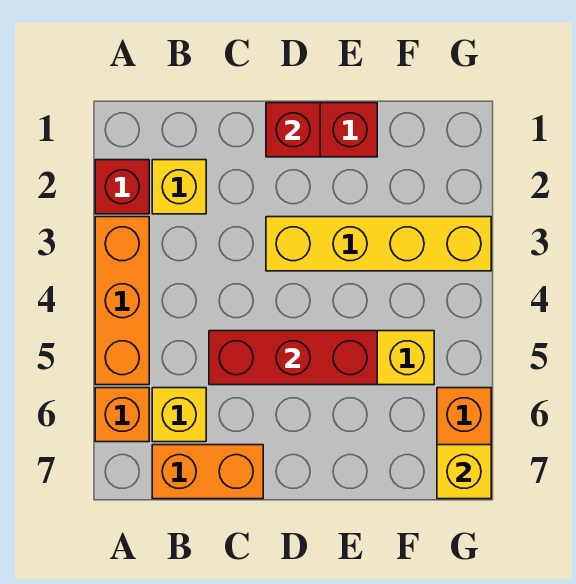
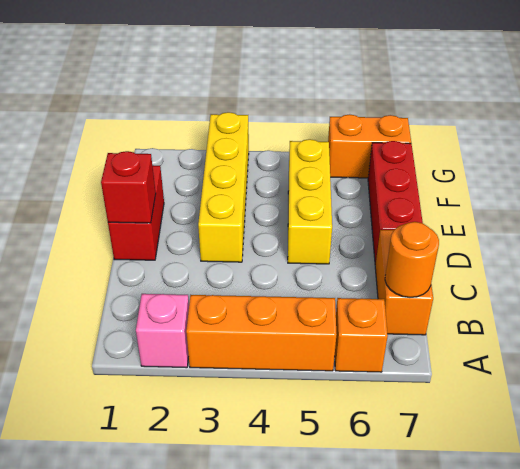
red brick A2 level 1 -> pink brick A2 level 1
yellow brick B2 level 1 -> none
yellow brick B6 level 1 -> none
none -> orange round brick B7 level 2
red brick C5:E5 level 2 -> red brick D7:F7 level 1
yellow brick G7 level 2 -> none

